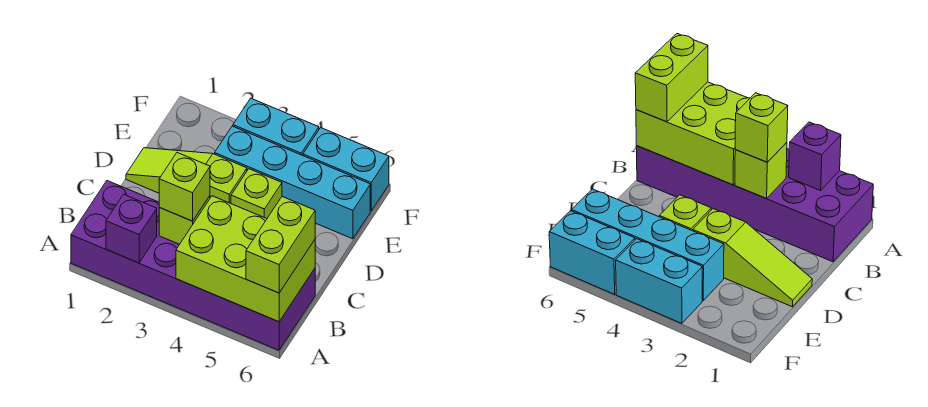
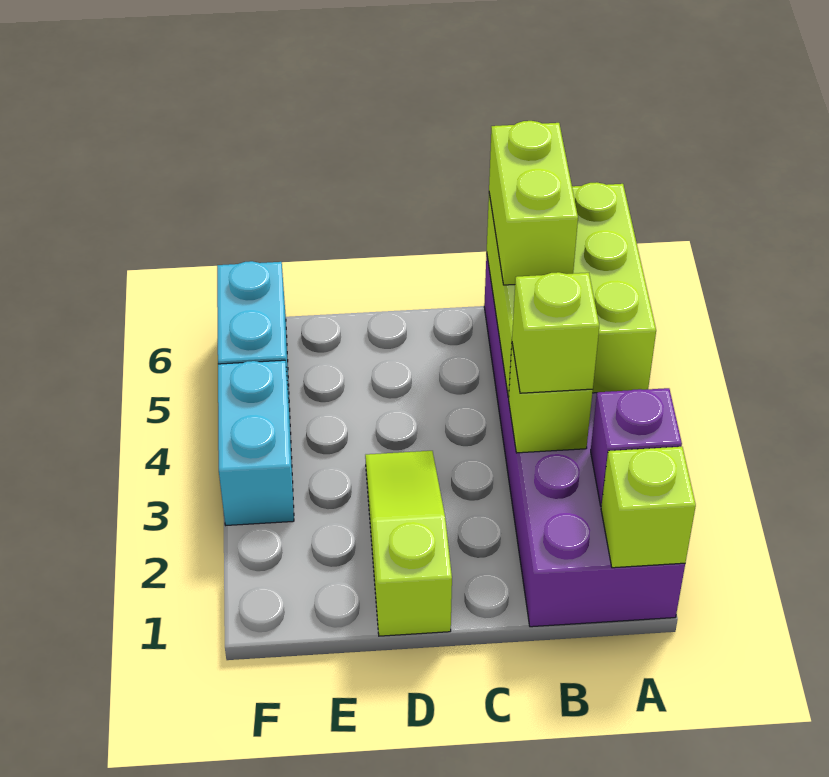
lime brick A6:B6 level 3 -> lime brick B5:B6 level 3
lime slope D1:D3 level 1 top 3 -> lime slope D1:D3 level 1 top 1
lime brick D4 level 1 -> lime brick A1 level 2
cyan brick E3:E6 level 1 -> none

